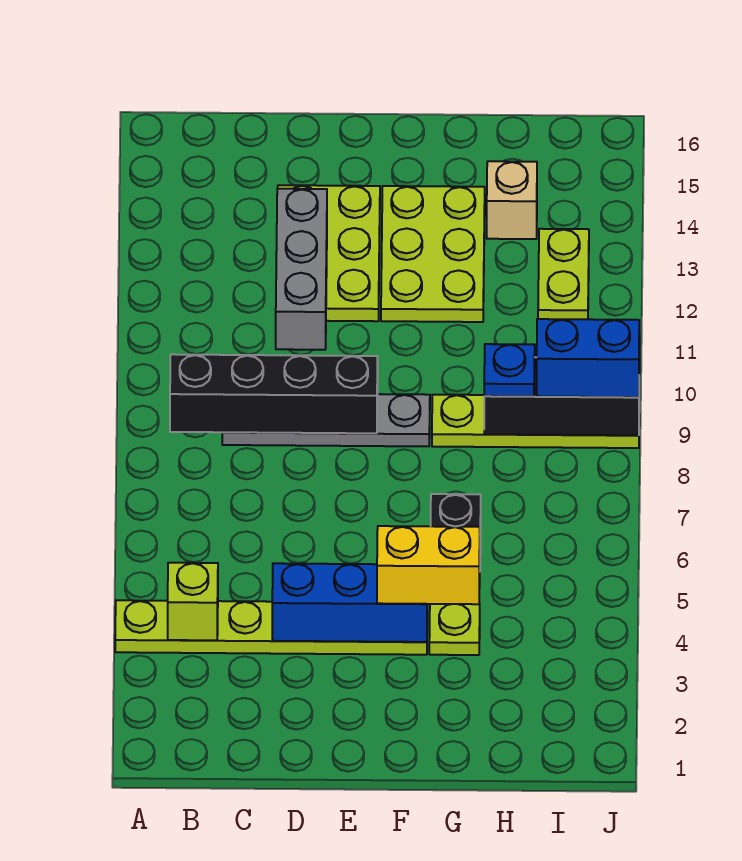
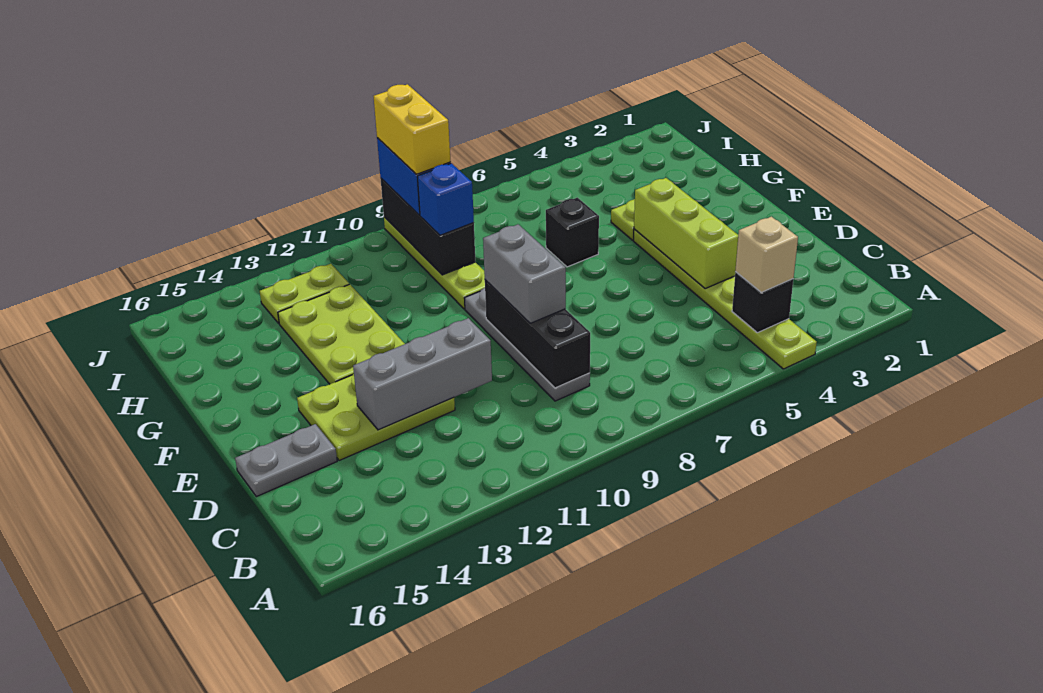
lime brick B4 level 2 -> black brick B4 level 2
black brick B9:E9 level 2 -> black brick C9:E9 level 2
blue brick D4:F4 level 2 -> lime brick D4:F4 level 2
none -> grey brick D9:E9 level 3
none -> grey plate D15:D16 level 1
yellow brick F4:G4 level 3 -> yellow brick I9:J9 level 4
lime plate F12:G14 level 1 -> lime plate F12:H13 level 1
blue plate H9 level 3 -> blue brick H9 level 3
tan brick H14 level 1 -> tan brick B4 level 3

